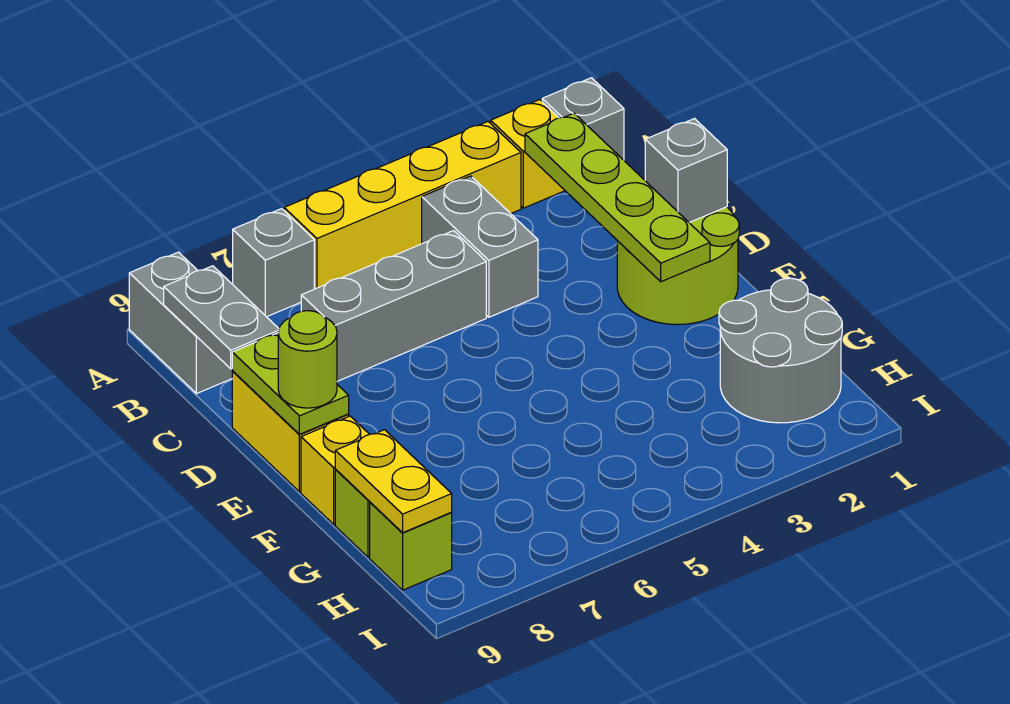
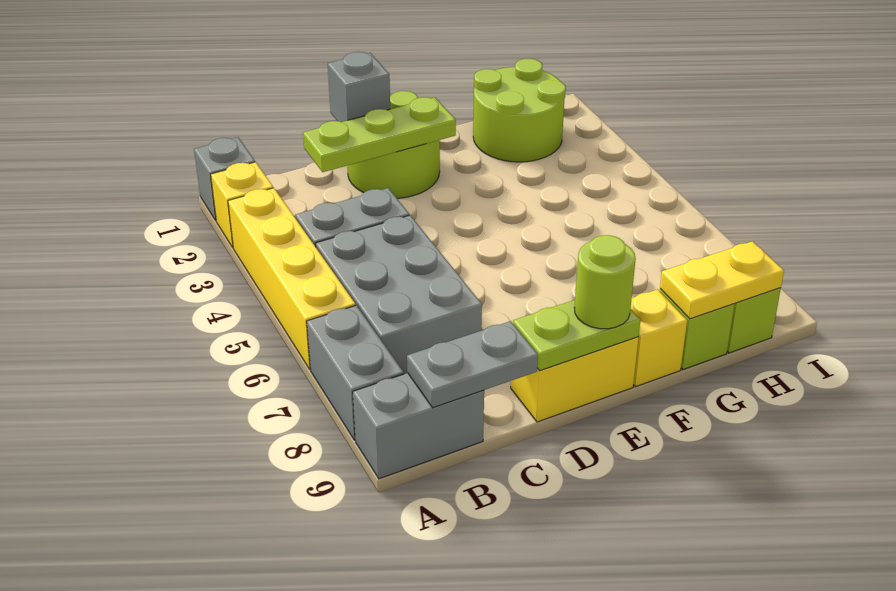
grey brick A7 level 1 -> grey brick A7:A8 level 1
lime plate B2:E2 level 2 -> lime plate C2:E2 level 2
grey brick C5:C7 level 1 -> grey brick B5:C7 level 1
grey round brick G1:H2 level 1 -> lime round brick G1:H2 level 1

